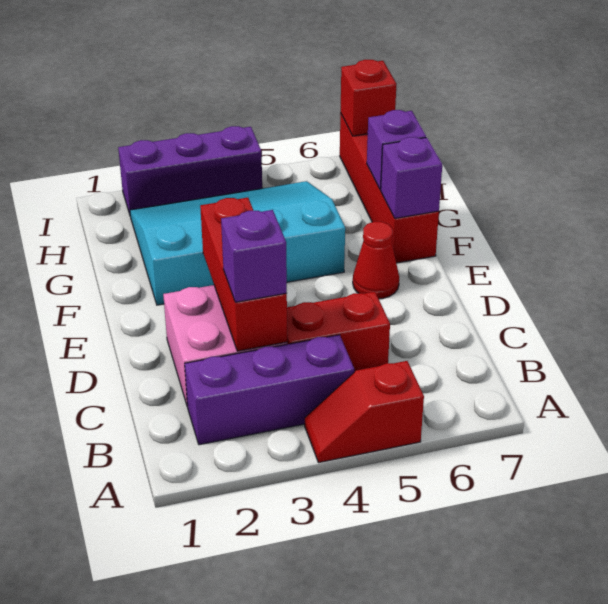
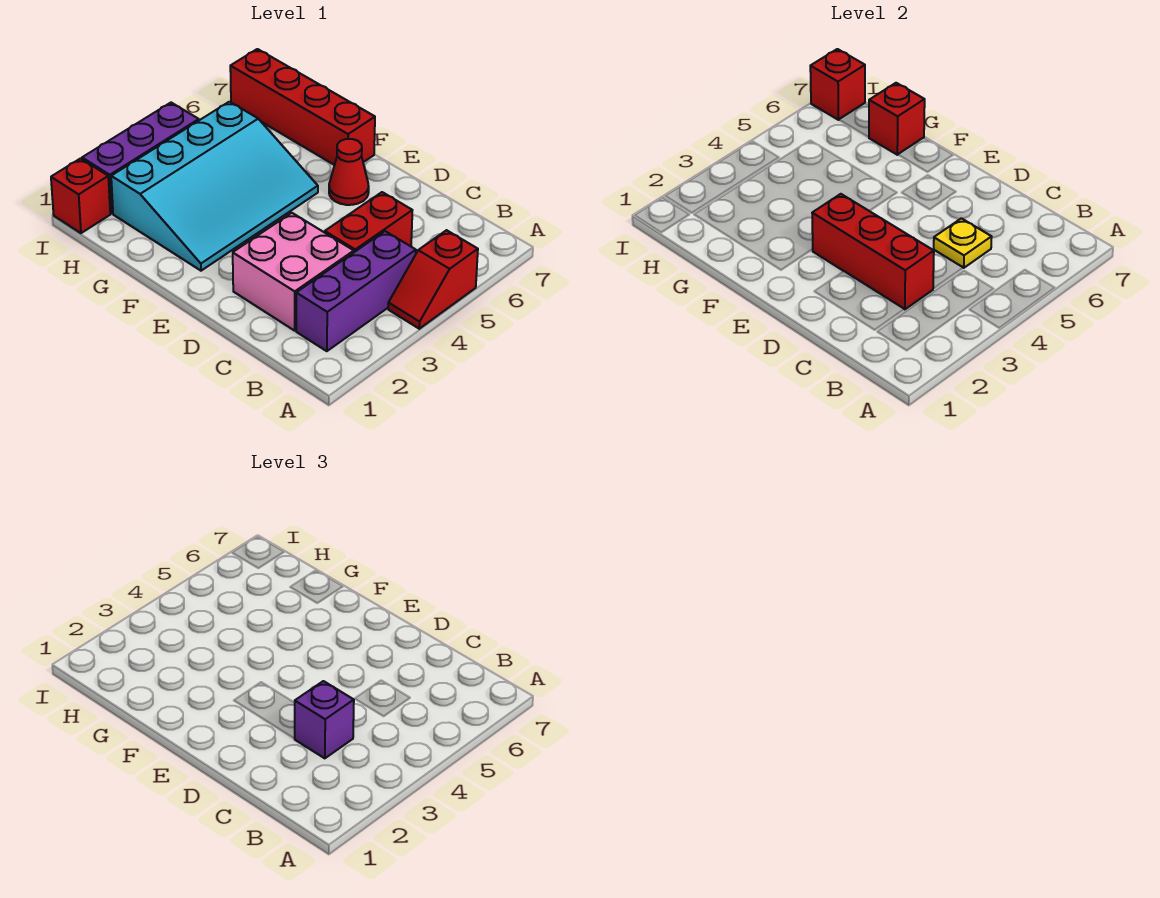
none -> yellow plate C5 level 2
cyan slope F2:H5 level 1 top F -> cyan slope F2:H5 level 1 top H
purple brick F7 level 2 -> none
purple brick G7 level 2 -> red brick G7 level 2
none -> red brick I1 level 1

